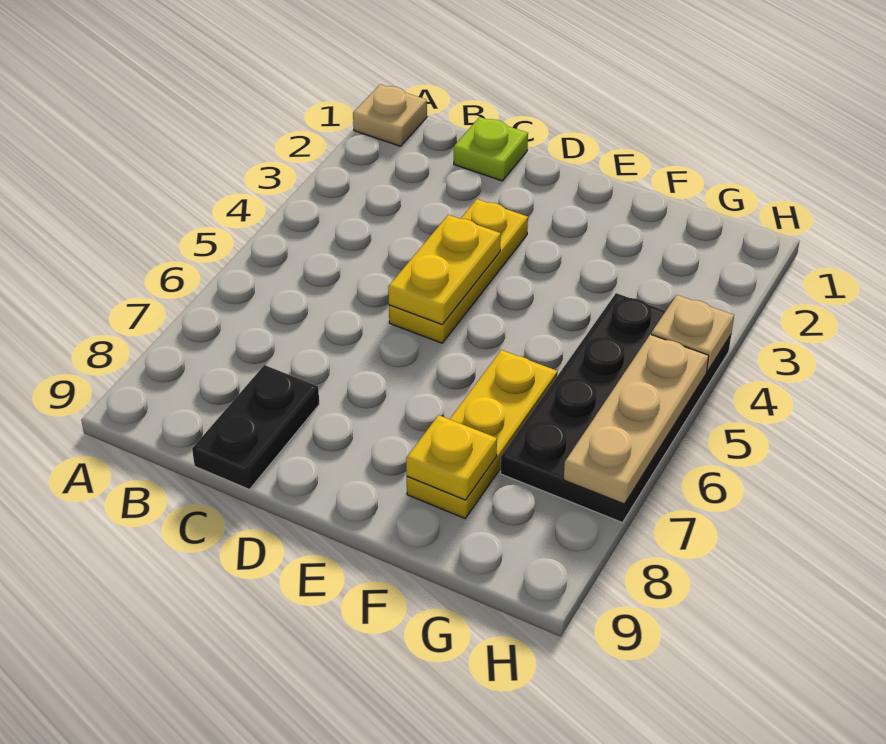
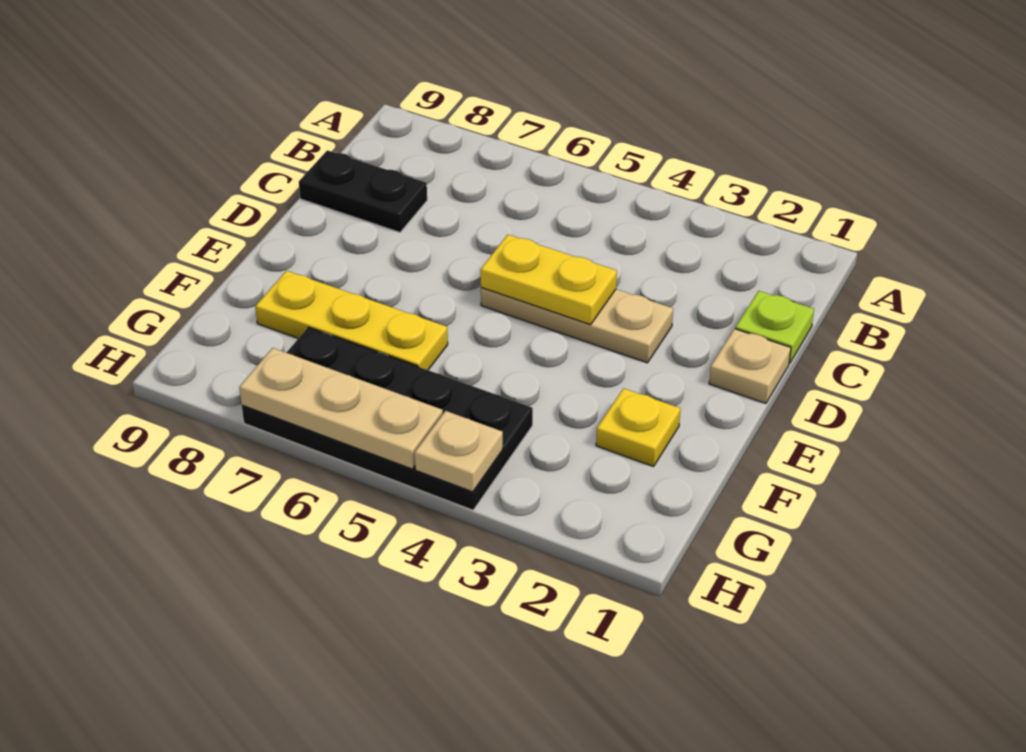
tan plate A1 level 1 -> tan plate D1 level 1
yellow plate D3:D5 level 1 -> tan plate D3:D5 level 1
yellow plate F8 level 2 -> yellow plate F2 level 1

